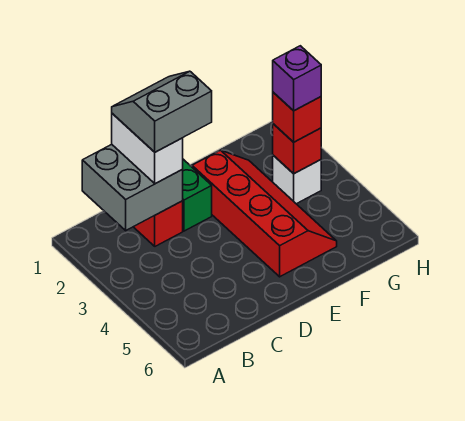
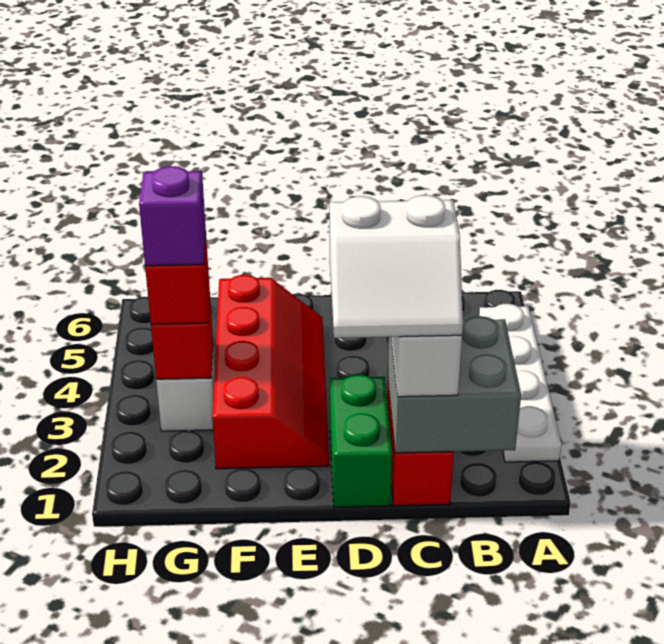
none -> white plate A2:A5 level 1
grey slope C1:D2 level 4 top 2 -> white slope C1:D2 level 4 top 2
red slope E2:F5 level 1 top E -> red slope E2:F5 level 1 top F

